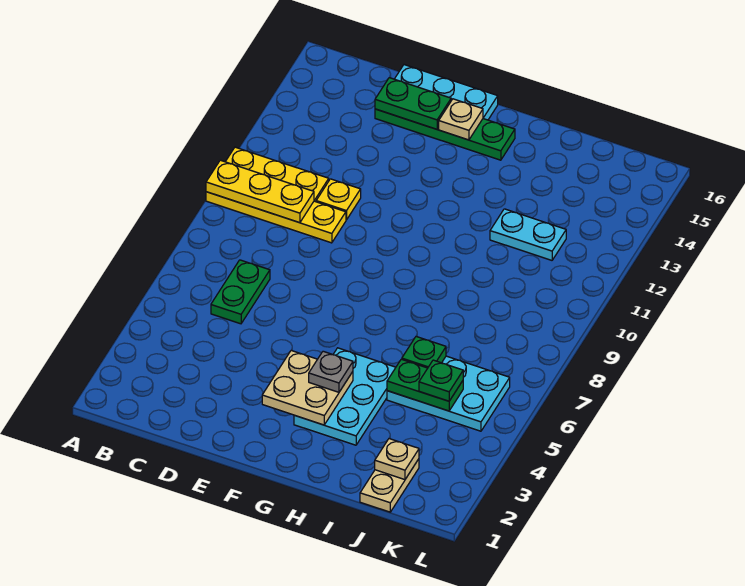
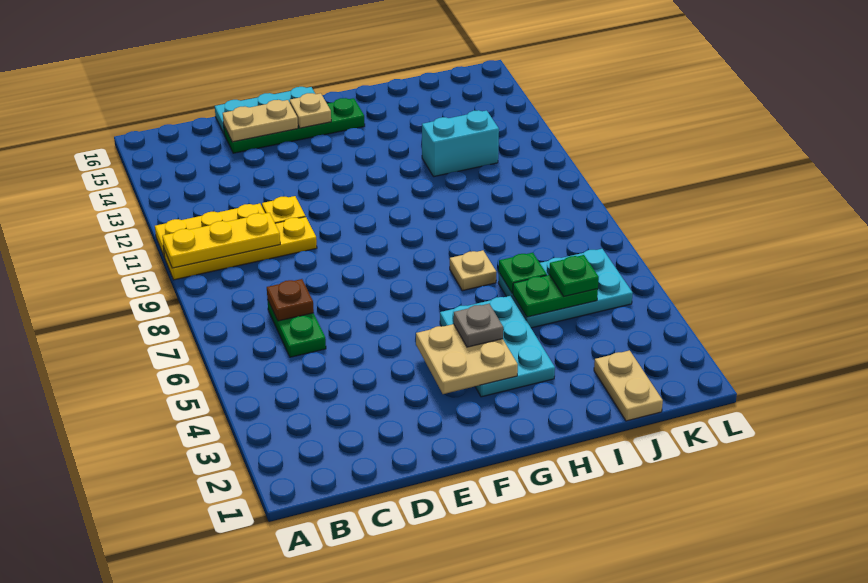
none -> brown plate C7 level 2
green plate D15:E15 level 2 -> tan plate D15:E15 level 2
cyan plate I12:J12 level 1 -> cyan brick I12:J12 level 1
tan plate J2 level 2 -> tan plate H7 level 1

